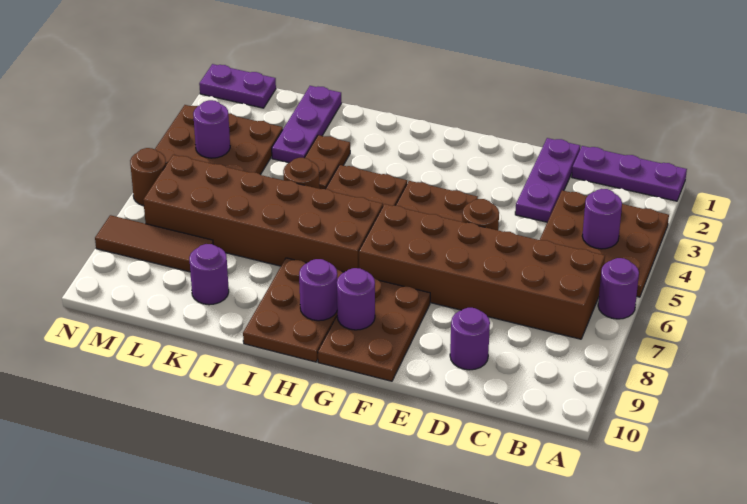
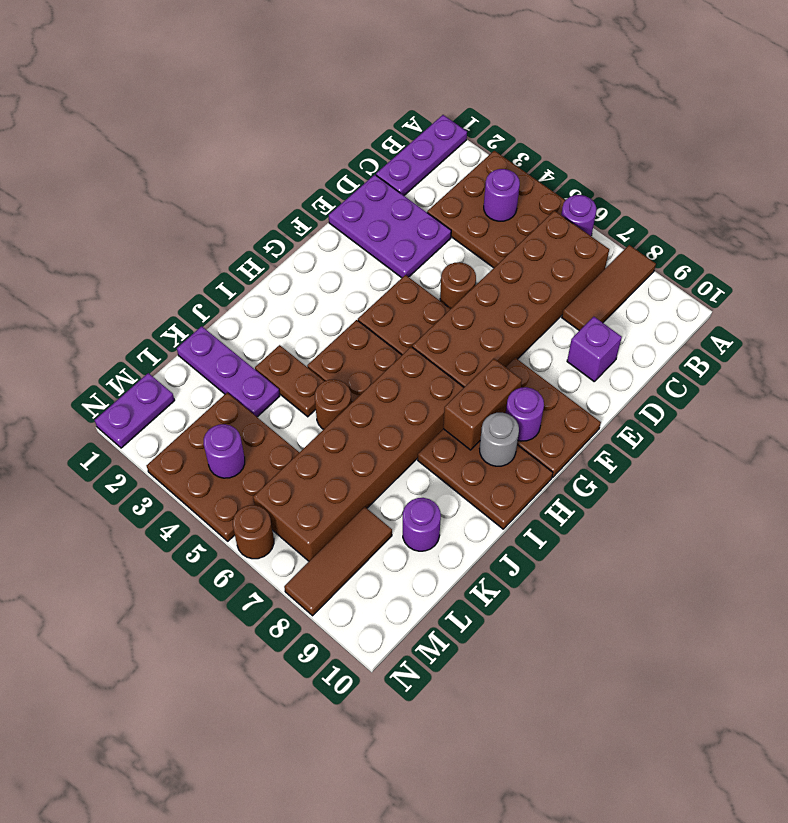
none -> brown tile A8:C8 level 1
purple plate D1:D3 level 1 -> purple plate D1:E3 level 1
purple round brick D9 level 1 -> purple brick D9 level 1
none -> brown brick G8:H8 level 2
purple round brick H9 level 2 -> grey round brick H9 level 2

